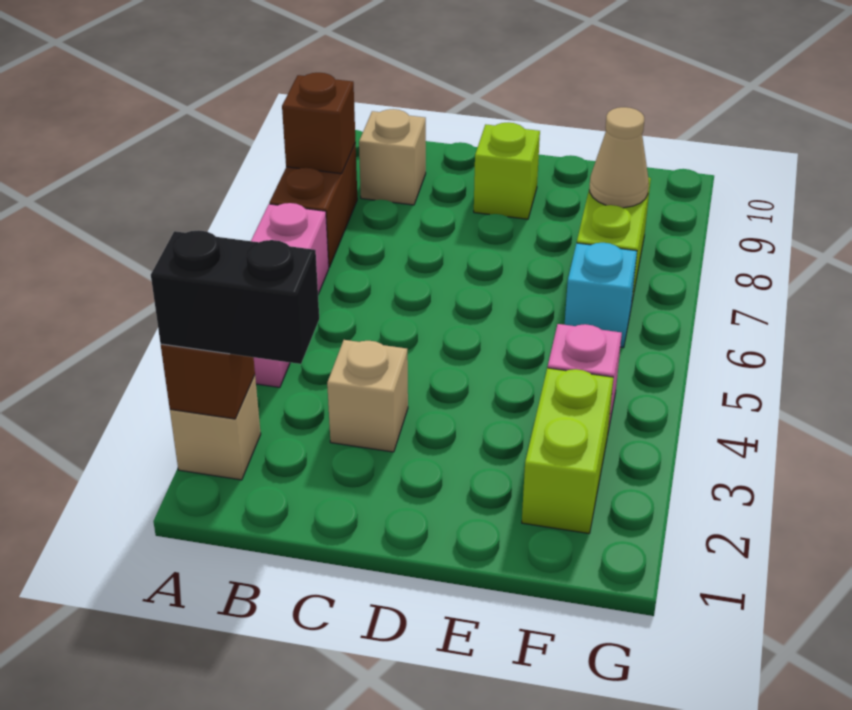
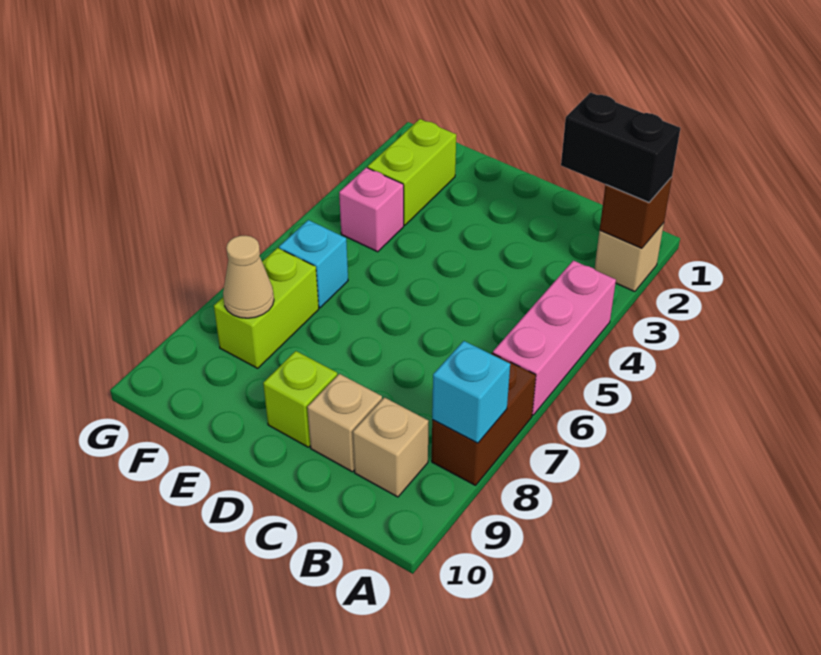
brown brick A8 level 2 -> cyan brick A8 level 2
tan brick C3 level 1 -> tan brick C9 level 1

